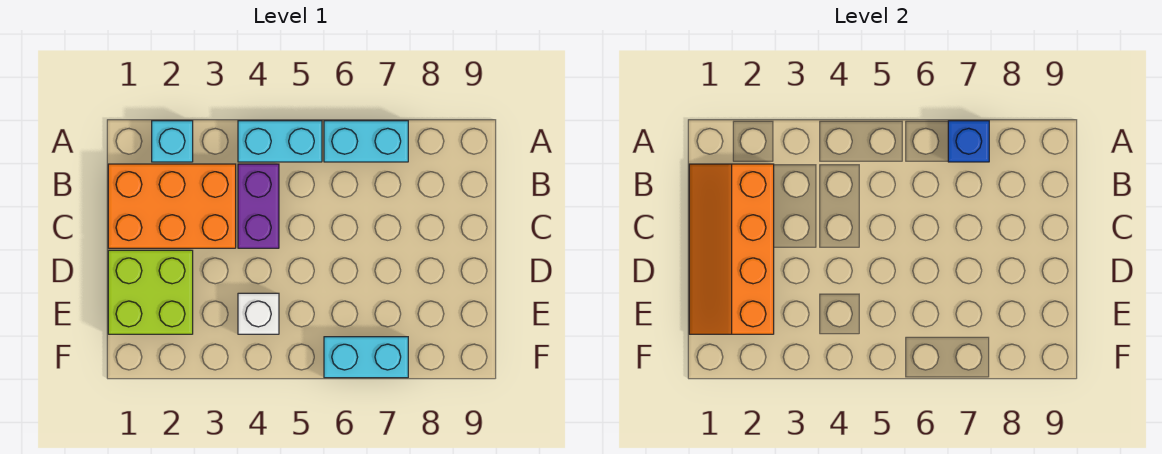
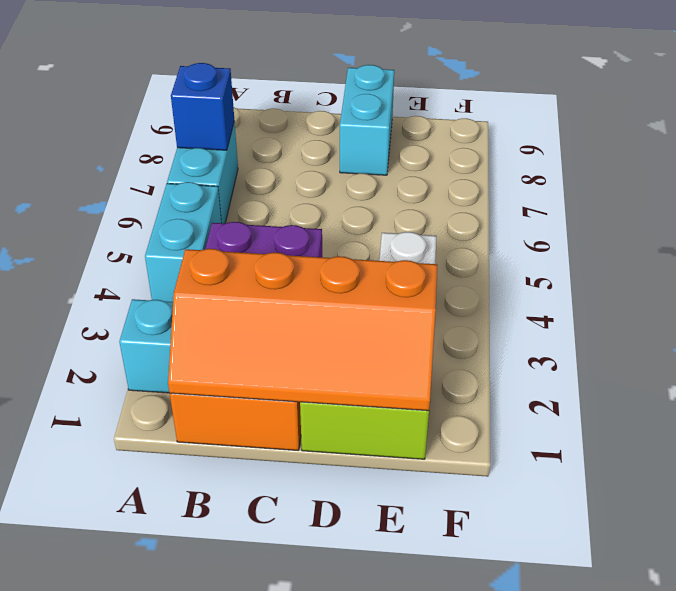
cyan brick F6:F7 level 1 -> cyan brick D8:D9 level 1

